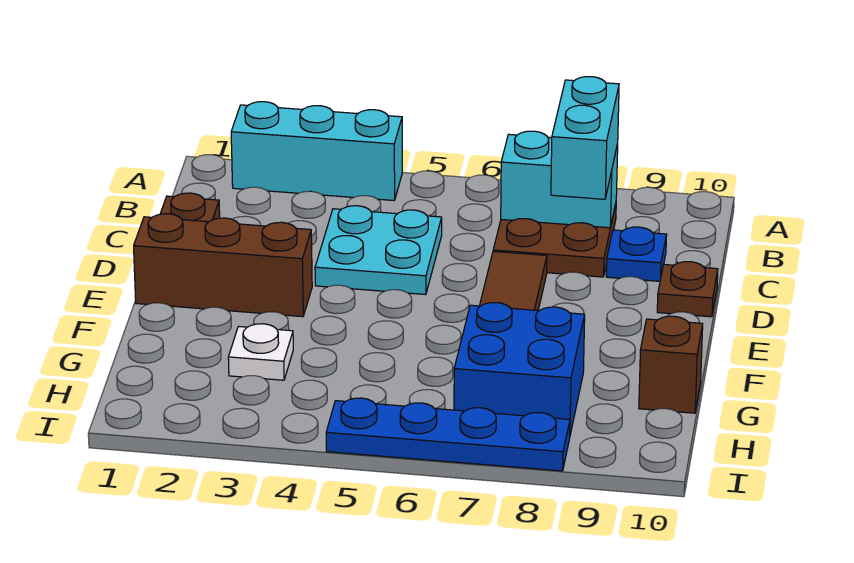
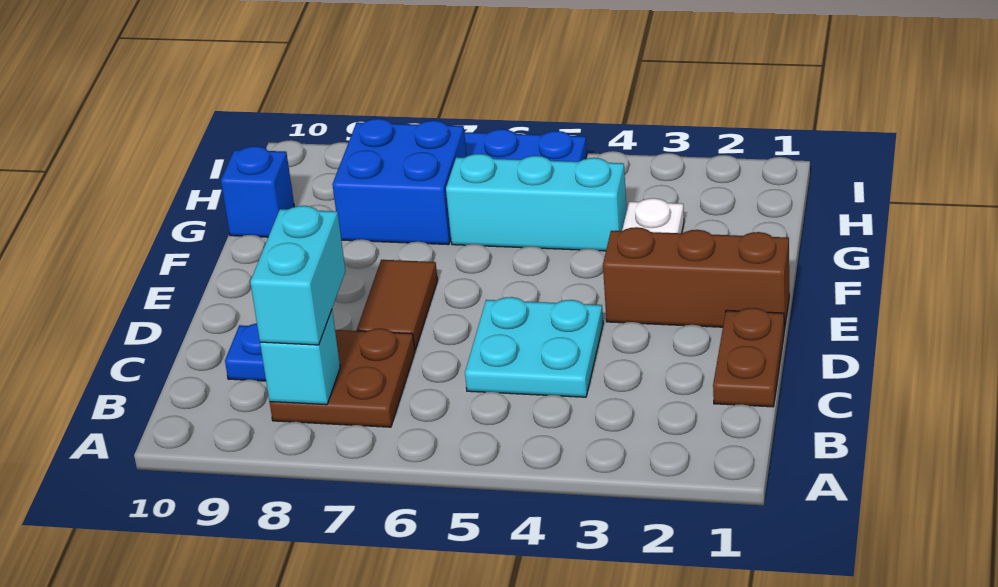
cyan brick A2:A4 level 1 -> cyan brick G4:G6 level 1
cyan brick B7:B8 level 2 -> cyan brick B8 level 2
brown plate D10 level 1 -> none
brown brick G10 level 1 -> blue brick G10 level 1

